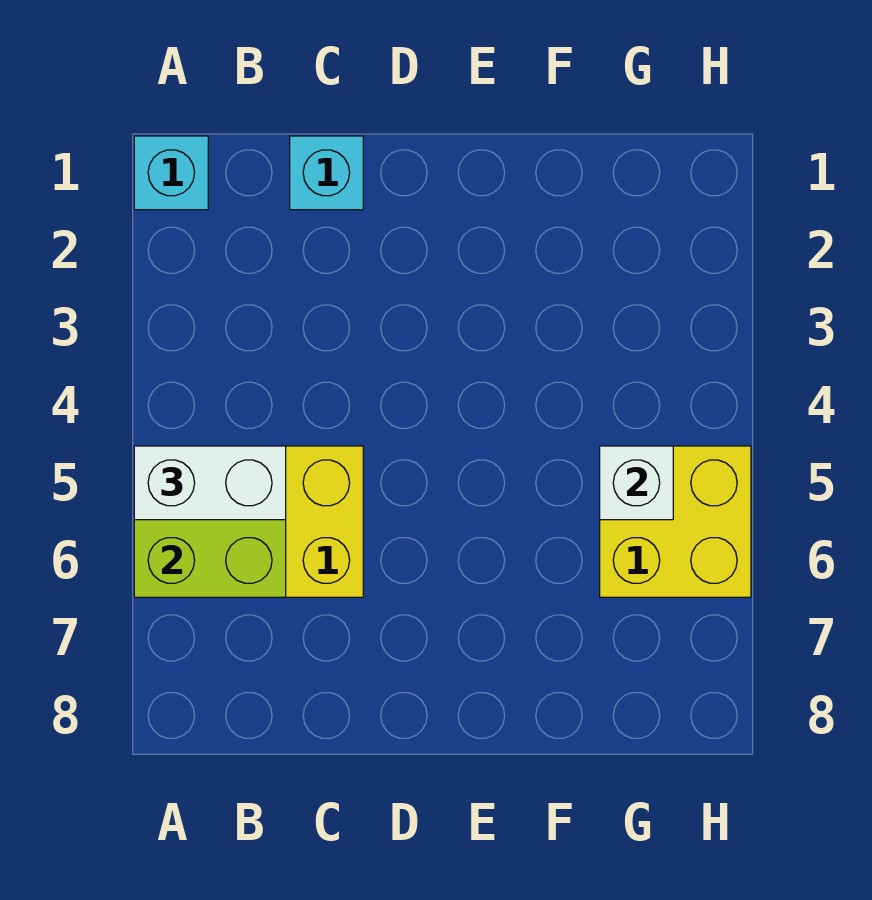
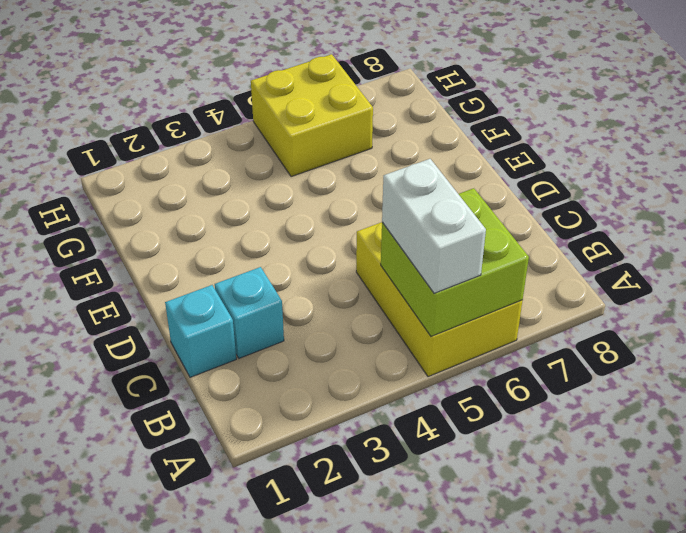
cyan brick A1 level 1 -> cyan brick C2 level 1
white brick G5 level 2 -> none

